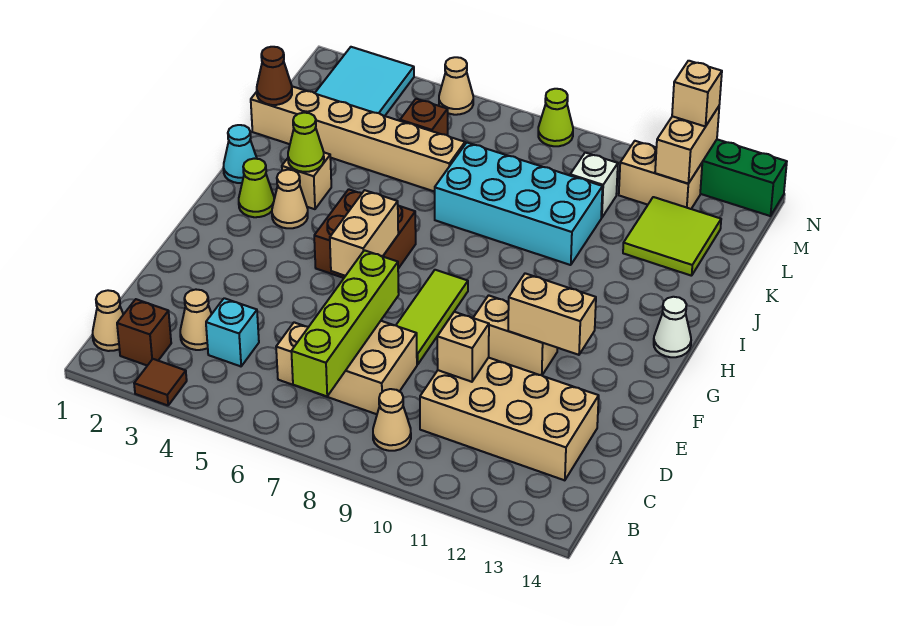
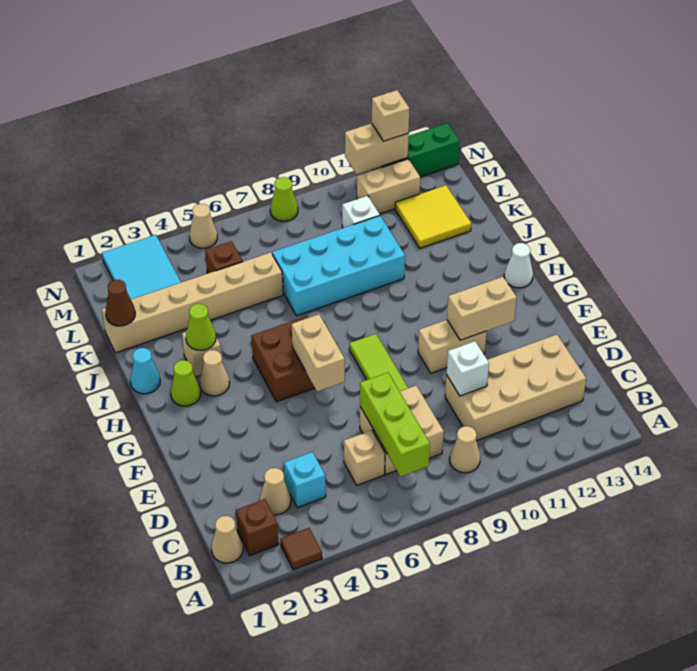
lime brick B7:E7 level 2 -> lime brick B7:D7 level 2
tan brick D10 level 2 -> white brick D10 level 2
lime tile K12:L13 level 1 -> yellow tile K12:L13 level 1
tan brick M12:N12 level 2 -> tan brick N11:N12 level 2

